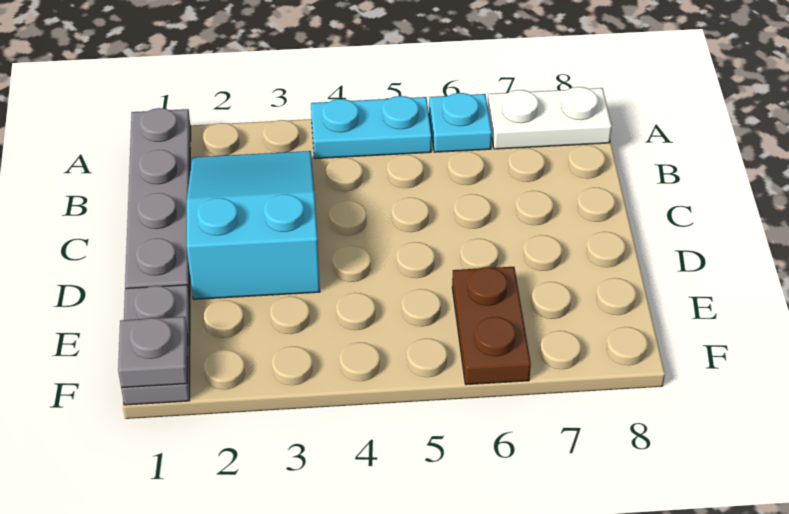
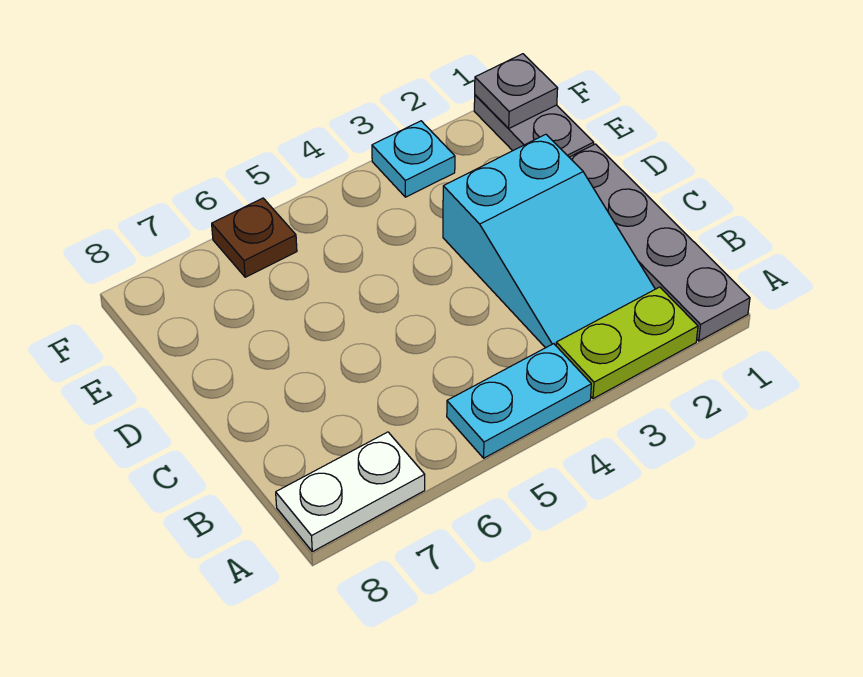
none -> lime plate A2:A3 level 1
cyan plate A6 level 1 -> cyan plate F3 level 1
brown plate E6:F6 level 1 -> brown plate F6 level 1

